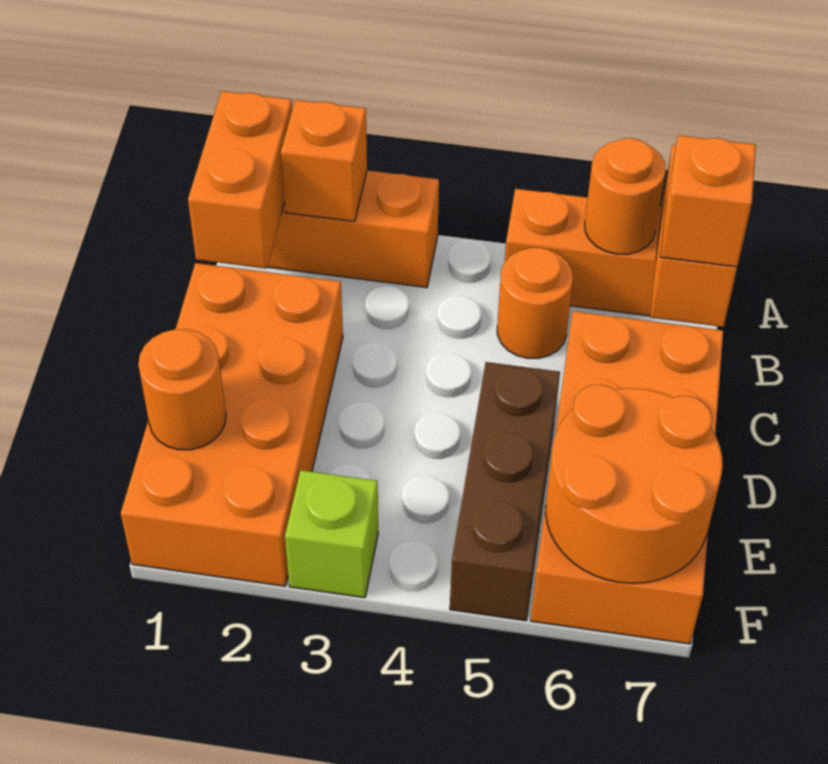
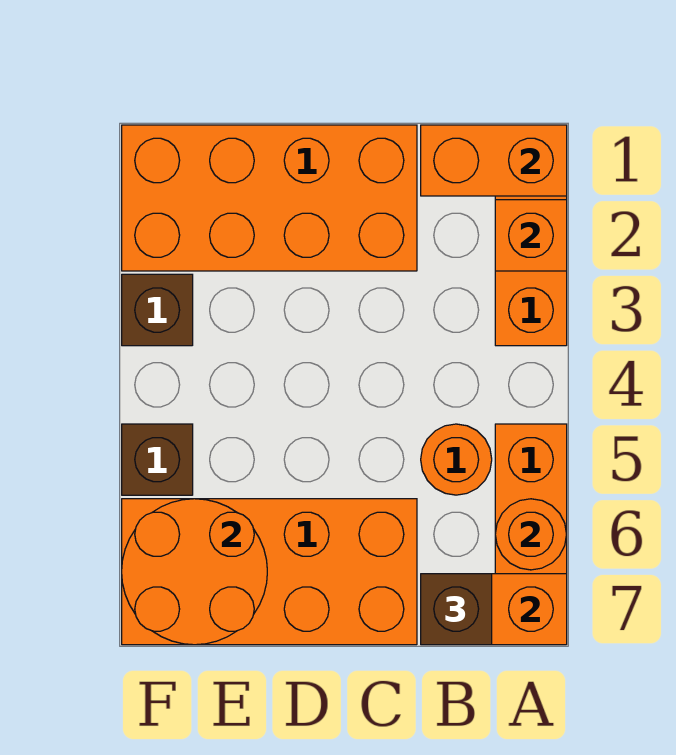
orange brick B7 level 3 -> brown brick B7 level 3
brown brick D5:F5 level 1 -> brown brick F5 level 1
orange round brick E1 level 2 -> none
lime brick F3 level 1 -> brown brick F3 level 1

